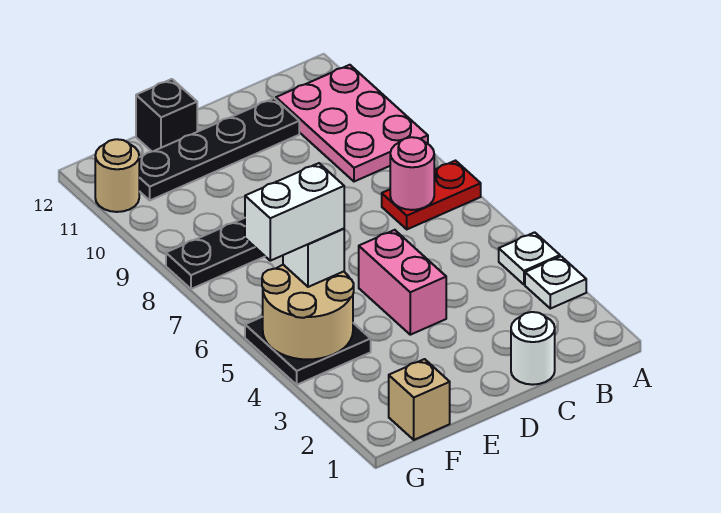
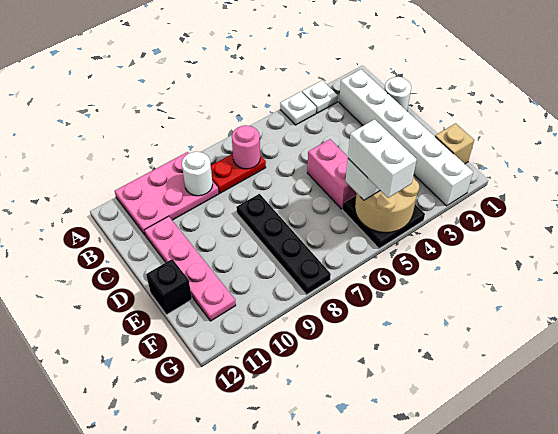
red plate A7:B7 level 1 -> red plate B7:B8 level 1
none -> white brick B2:G2 level 1
none -> white round brick B9 level 2
black plate C11:F11 level 1 -> pink plate C11:F11 level 1
pink brick D4:D5 level 1 -> pink brick D5:E5 level 1
tan round brick G11 level 1 -> none

